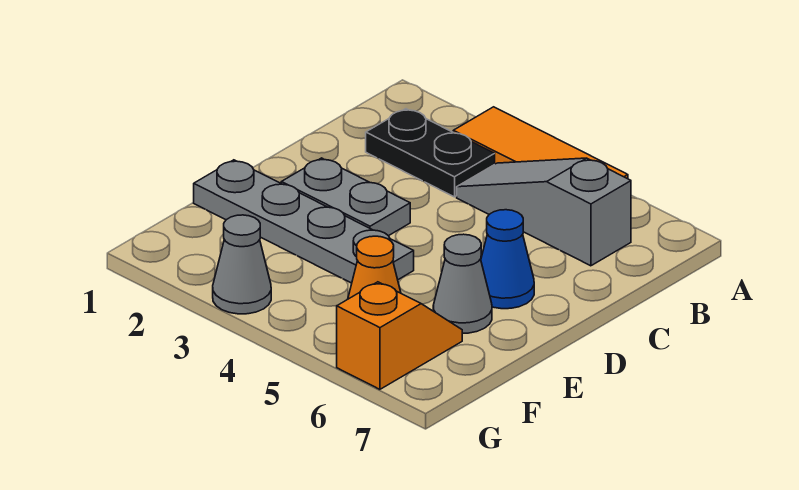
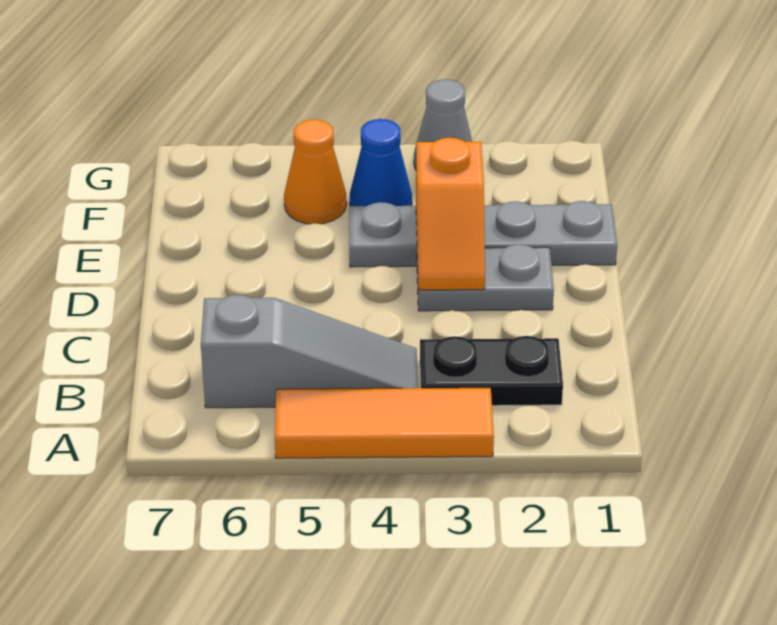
blue cone D6 level 1 -> blue cone F4 level 1
grey cone E6 level 1 -> none
orange slope F6:G6 level 1 top G -> orange slope D3:E3 level 2 top E

